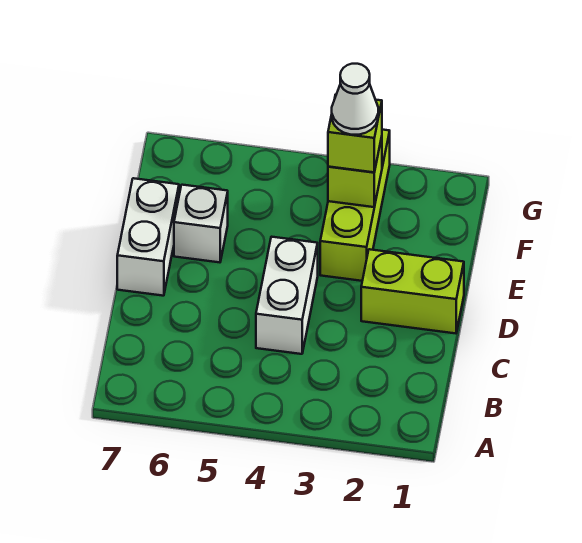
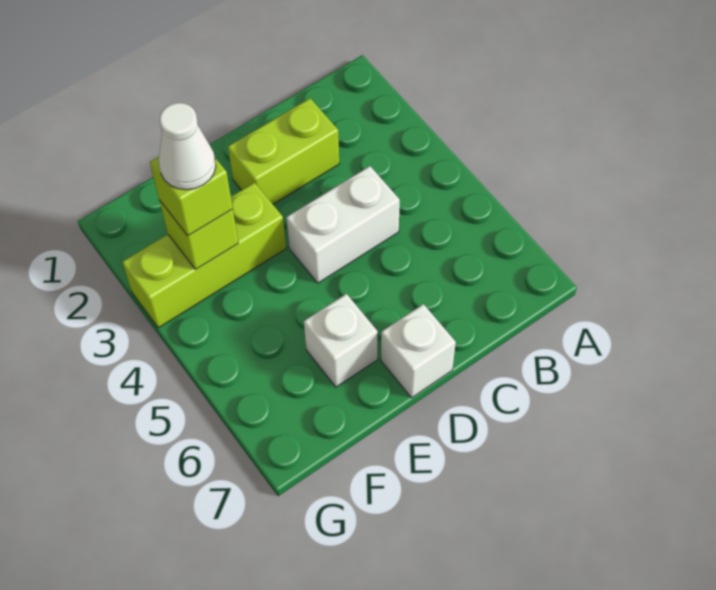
lime brick D1:D2 level 1 -> lime brick C2:D2 level 1
white brick D7:E7 level 1 -> white brick D7 level 1

